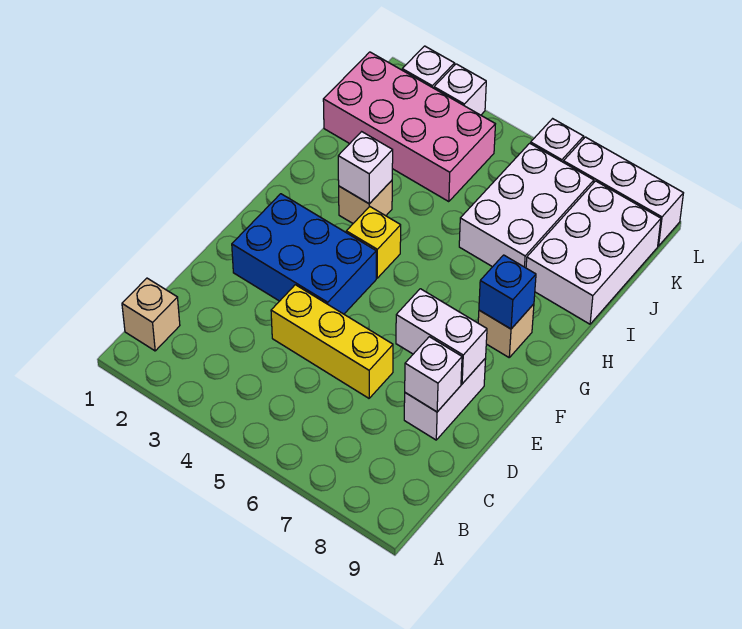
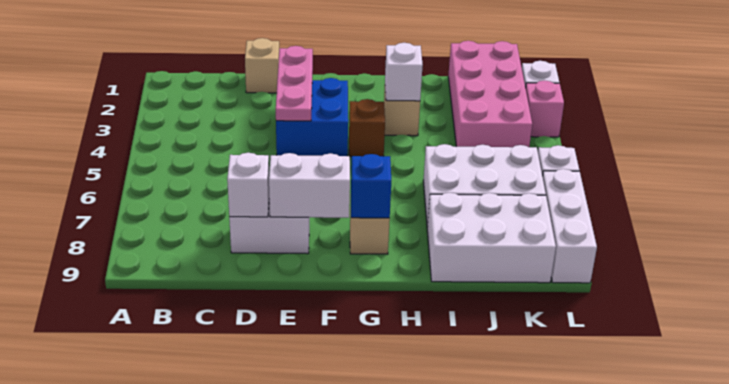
tan brick B1 level 1 -> tan brick D1 level 1
yellow brick D4:D6 level 1 -> none
blue brick E2:F4 level 1 -> blue brick E3:F4 level 1
none -> pink plate E2:E4 level 2
white brick E7:E8 level 2 -> white brick E8:F8 level 2
yellow brick G4 level 1 -> brown brick G4 level 1
white brick L3 level 1 -> pink brick L3 level 1

